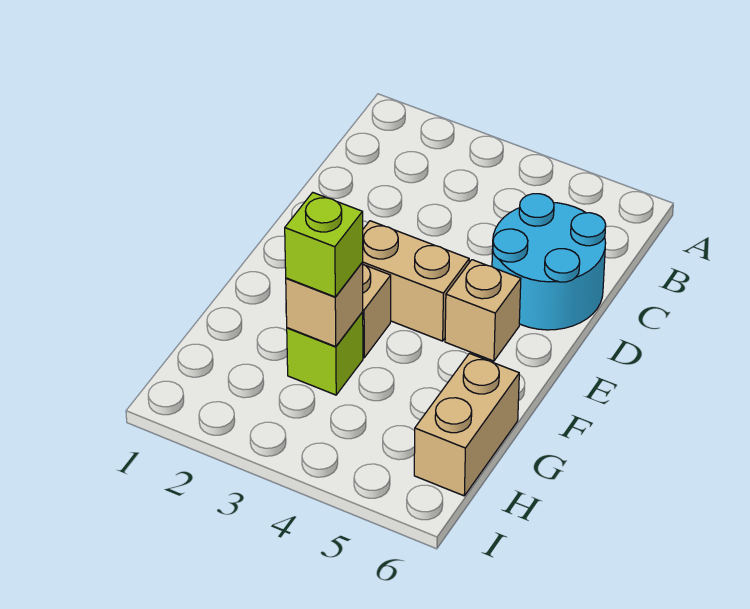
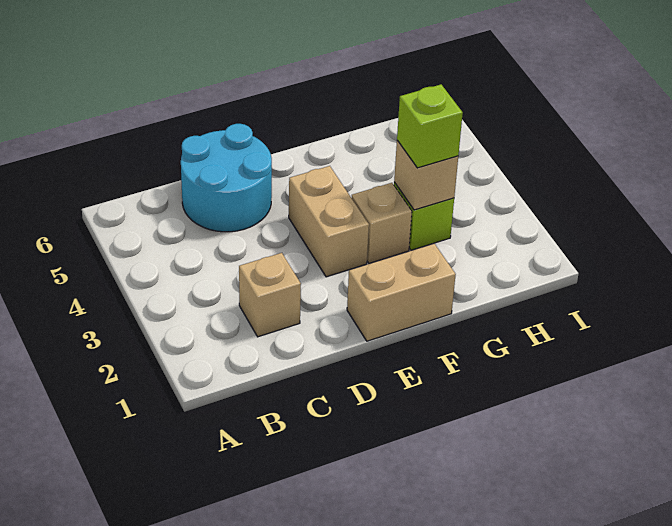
tan brick E5 level 1 -> tan brick C2 level 1
tan brick G6:H6 level 1 -> tan brick E1:F1 level 1

